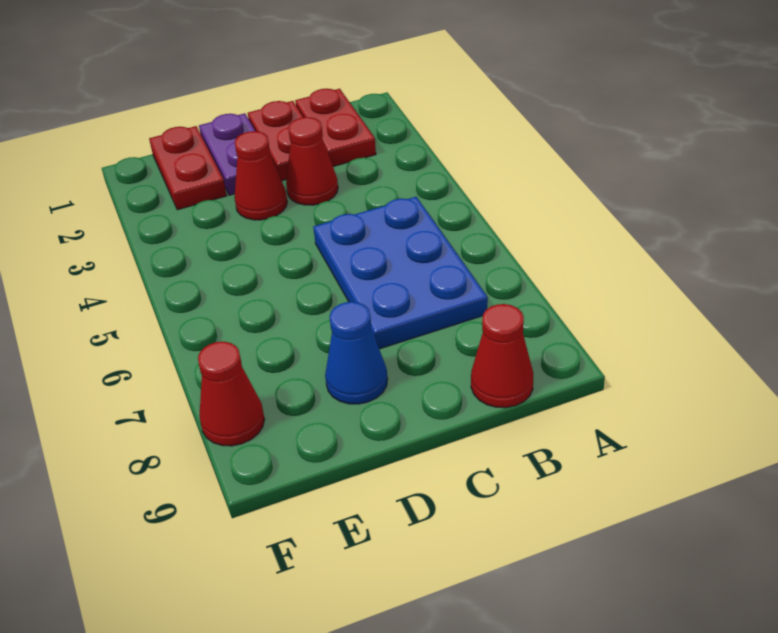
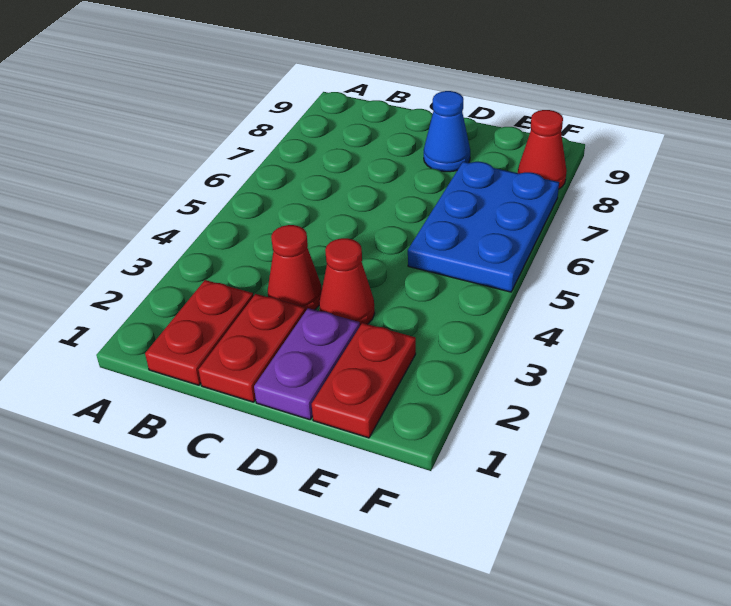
blue plate B5:C7 level 1 -> blue plate E5:F7 level 1
red cone B9 level 1 -> none

